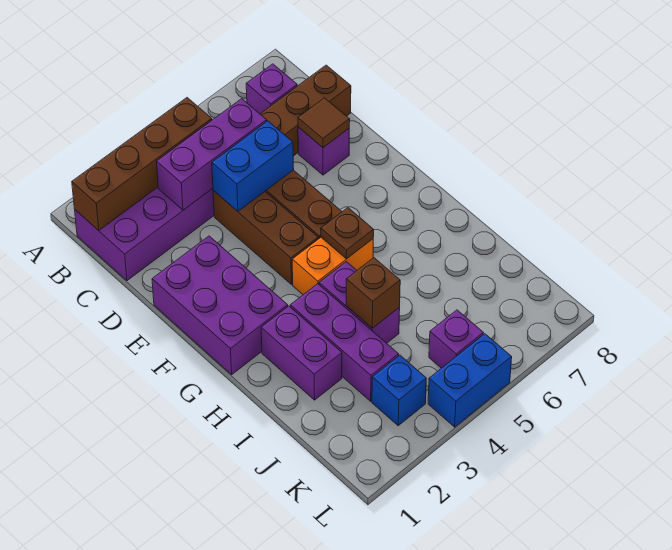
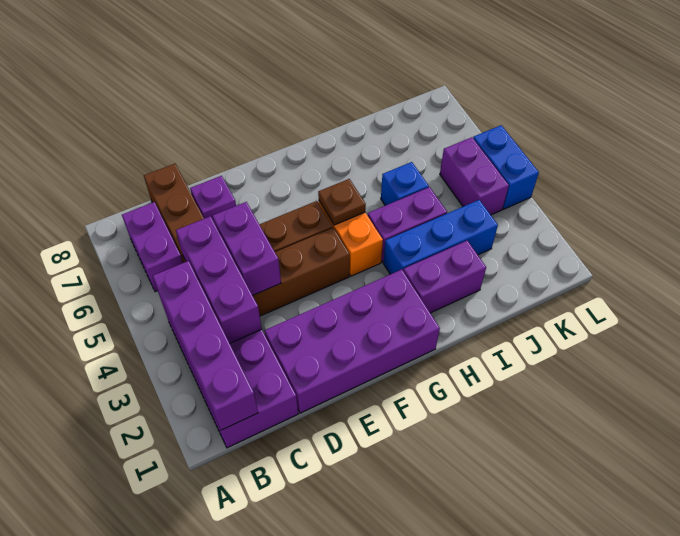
brown brick B1:B4 level 2 -> purple brick B1:B4 level 2
purple brick B7 level 1 -> purple brick B6:B7 level 1
blue brick D4:D5 level 2 -> purple brick D4:D5 level 2
brown tile D7 level 2 -> none
purple brick E1:G2 level 1 -> purple brick D1:G2 level 1
purple brick H3:J3 level 1 -> blue brick H3:J3 level 1
brown brick I4 level 2 -> none
blue brick K3 level 1 -> blue brick I5 level 1
purple brick K5 level 1 -> purple brick K4:K5 level 1

